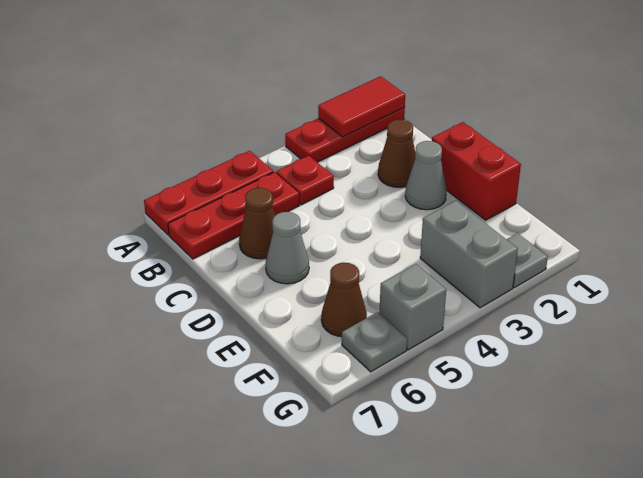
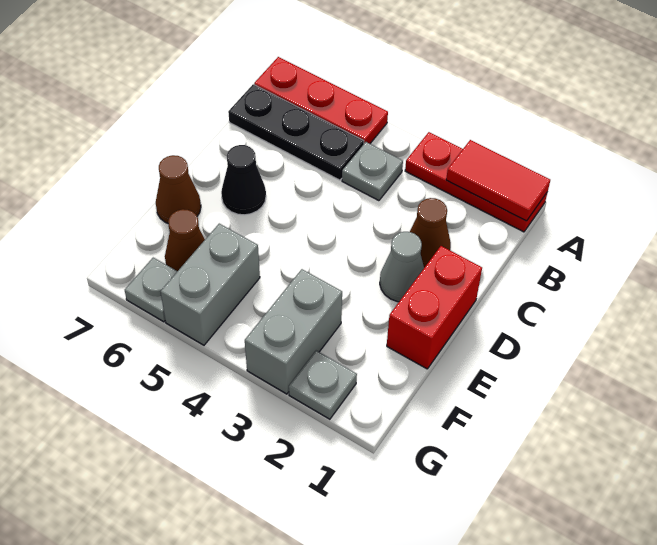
red plate B4 level 1 -> grey plate B4 level 1
red plate B5:B7 level 1 -> black plate B5:B7 level 1
brown cone C6 level 1 -> brown cone E7 level 1
grey cone D6 level 1 -> black cone D6 level 1
grey brick G5 level 1 -> grey brick F5:G5 level 1

